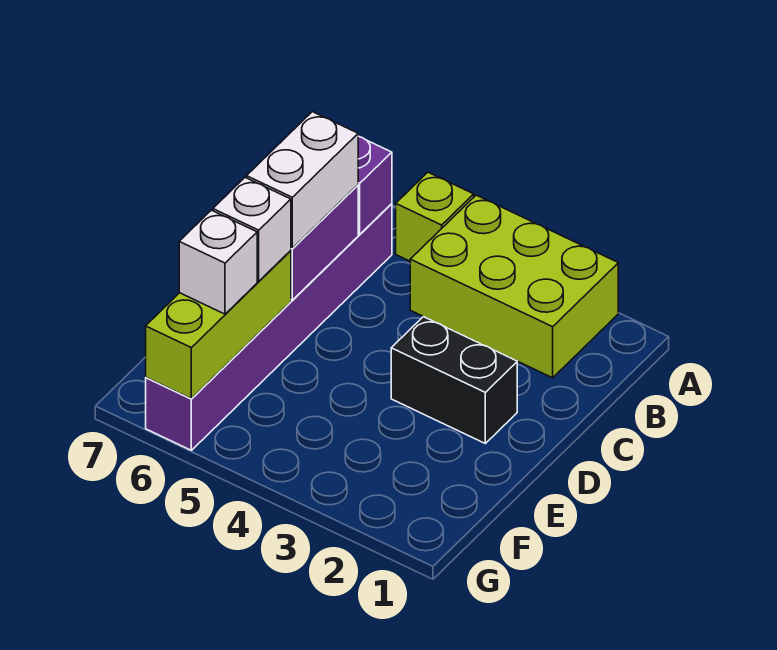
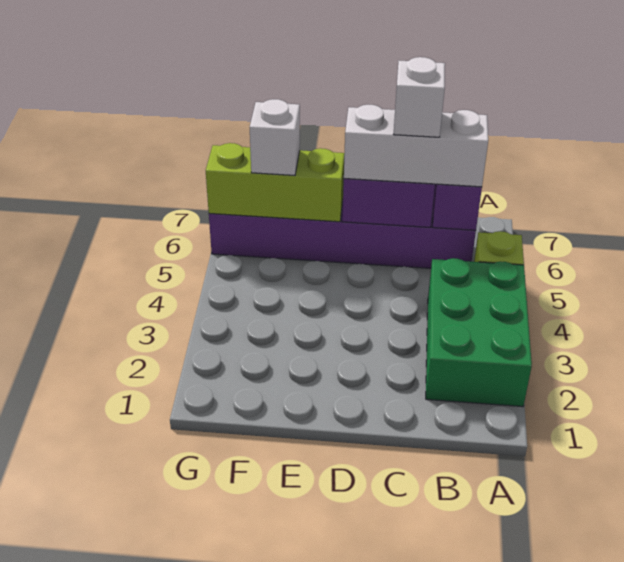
lime brick A2:B4 level 1 -> green brick A2:B4 level 1
white brick C6:D6 level 3 -> white brick B6:D6 level 3
black brick D2:D3 level 1 -> none
white brick E6 level 3 -> white brick C6 level 4

